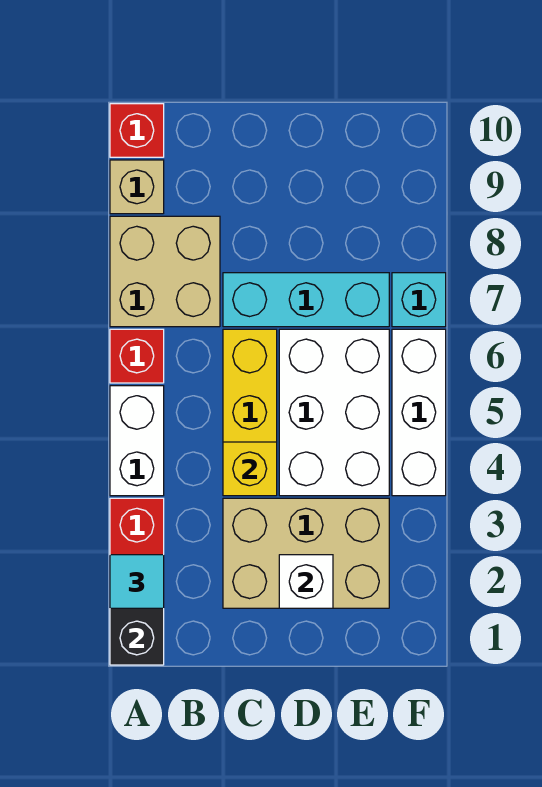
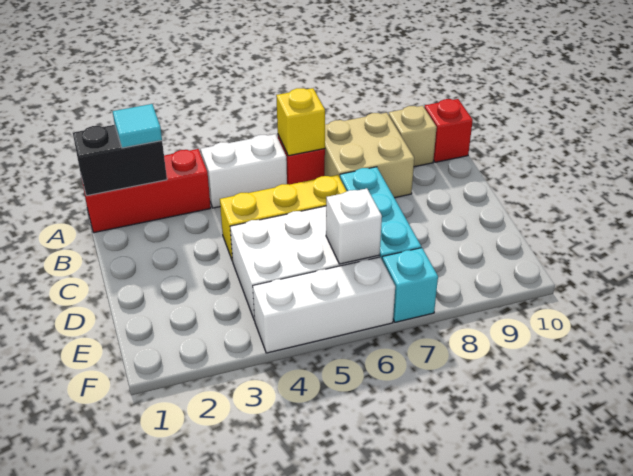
tan brick C2:E3 level 1 -> none
yellow brick C4 level 2 -> yellow brick A6 level 2
white brick D2 level 2 -> white brick E6 level 2

